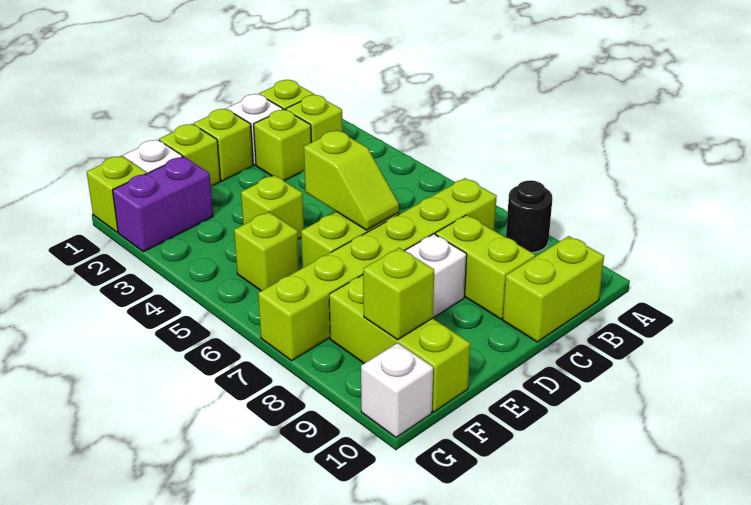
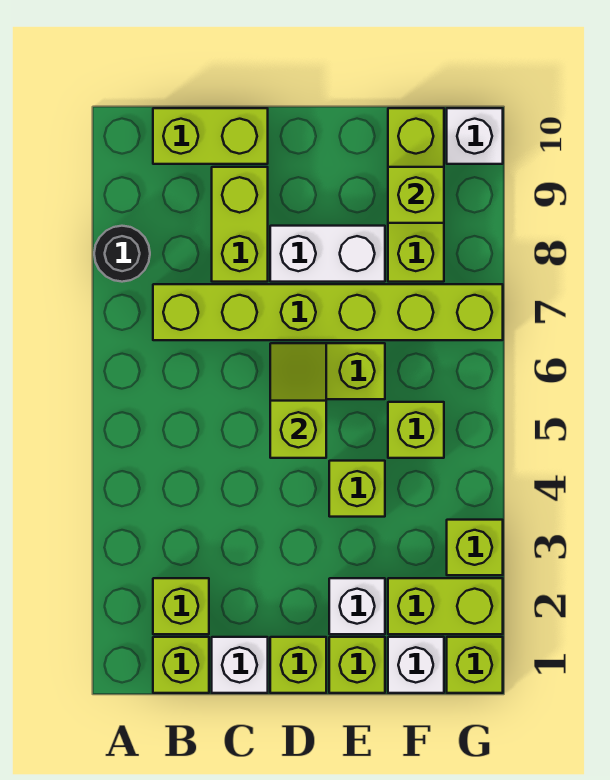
lime brick C2 level 1 -> lime brick G3 level 1
none -> white brick E2 level 1
purple brick F2:G2 level 1 -> lime brick F2:G2 level 1

